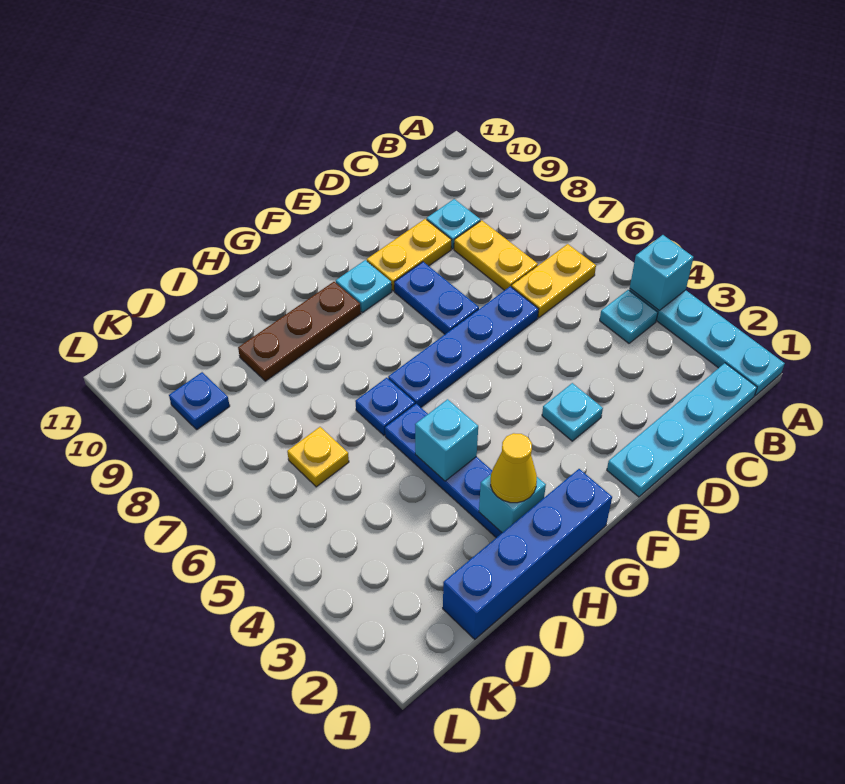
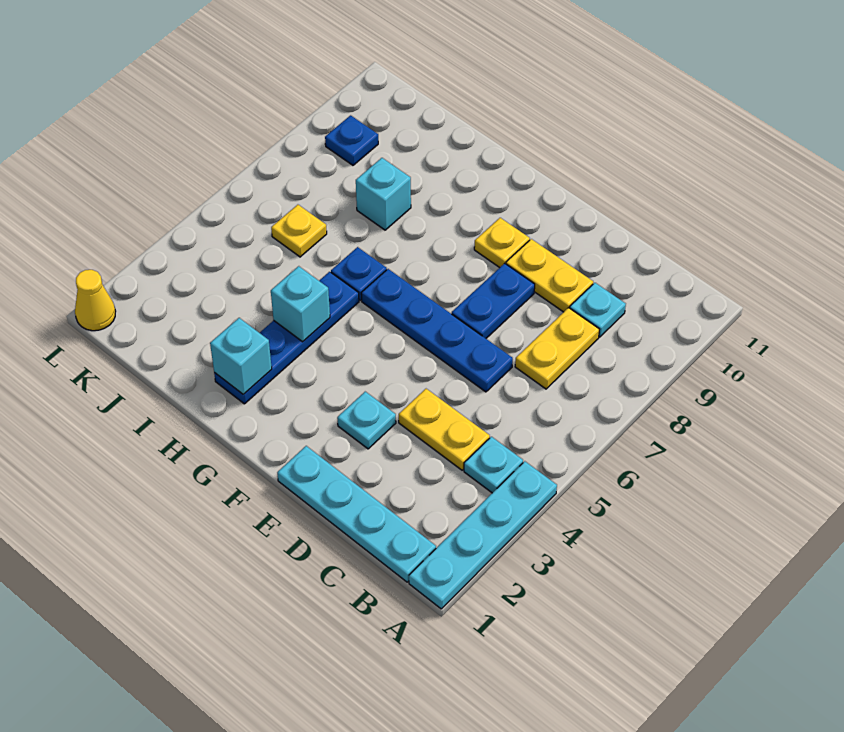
cyan brick A4 level 2 -> cyan brick I8 level 1
yellow plate B6:C6 level 1 -> yellow plate C4:D4 level 1
cyan plate F9 level 1 -> yellow plate F9 level 1
blue brick G1:J1 level 1 -> none
brown plate G9:I9 level 1 -> none
yellow cone H2 level 3 -> yellow cone L1 level 1

